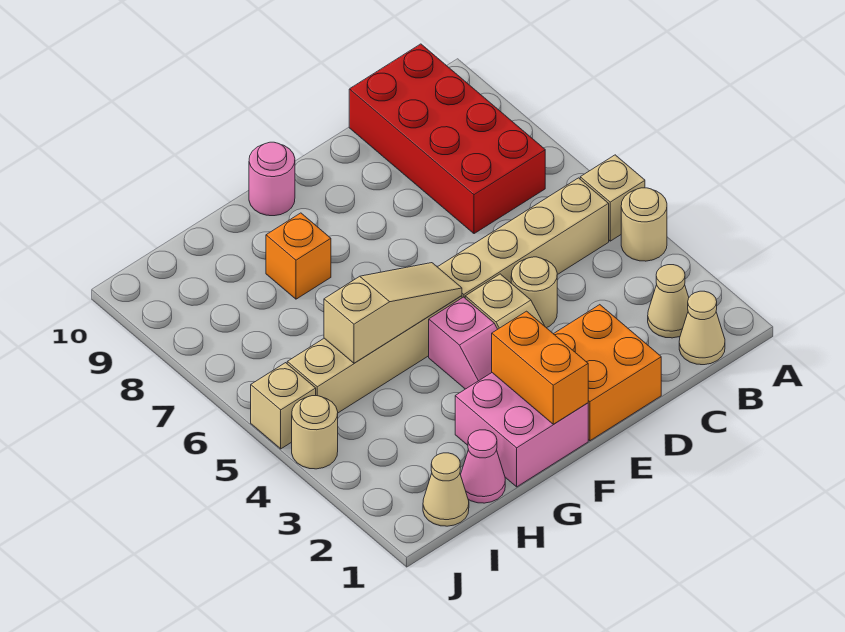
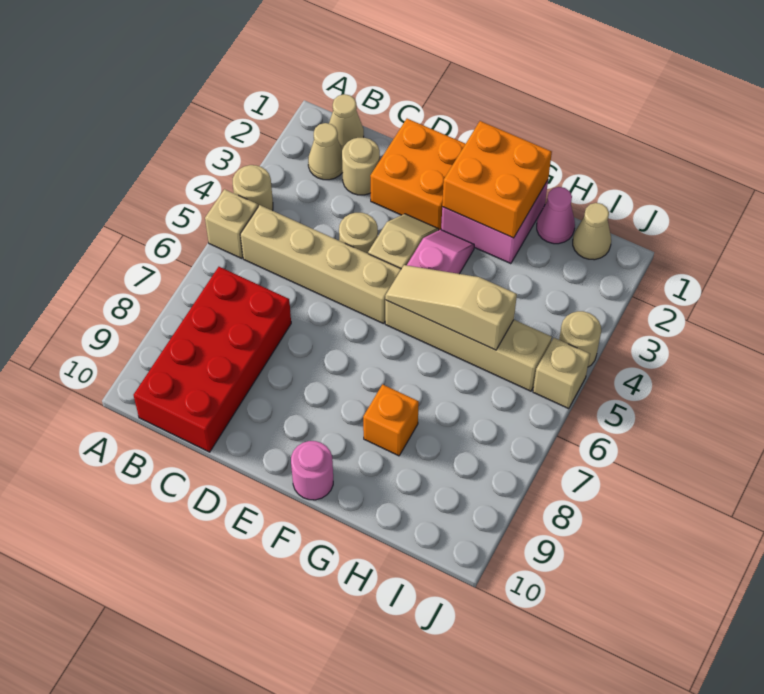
none -> tan round brick C2 level 1
orange brick F1:F2 level 2 -> orange brick F1:G2 level 2

